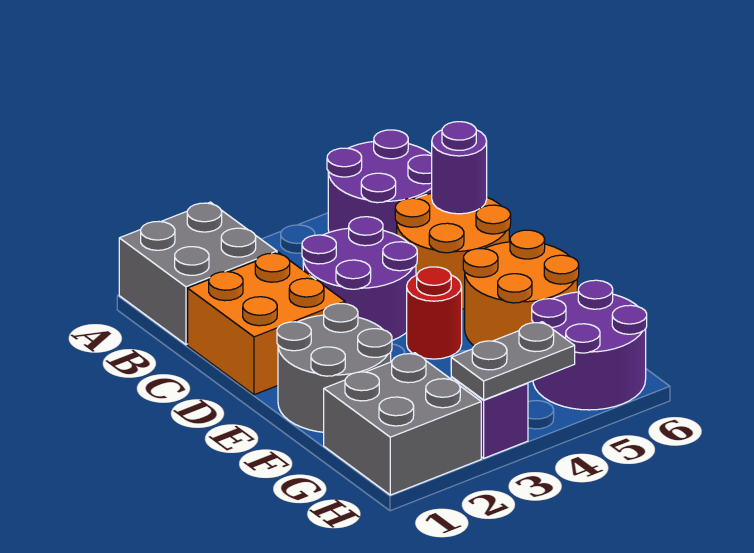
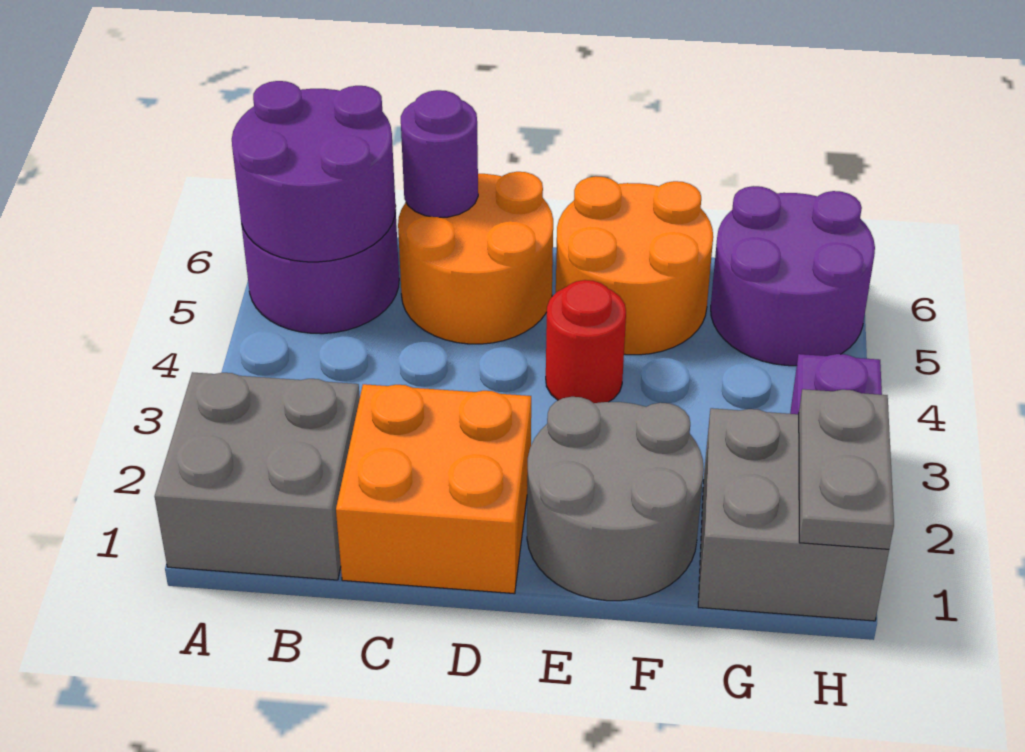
purple round brick C3:D4 level 1 -> purple round brick A5:B6 level 2
grey plate H3:H4 level 2 -> grey plate H1:H2 level 2

